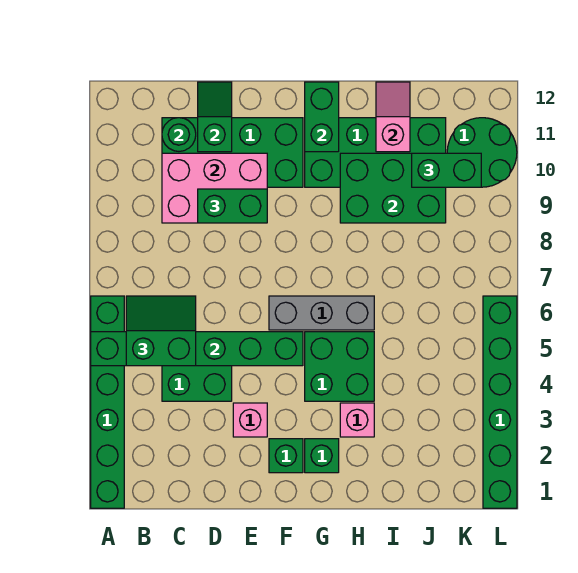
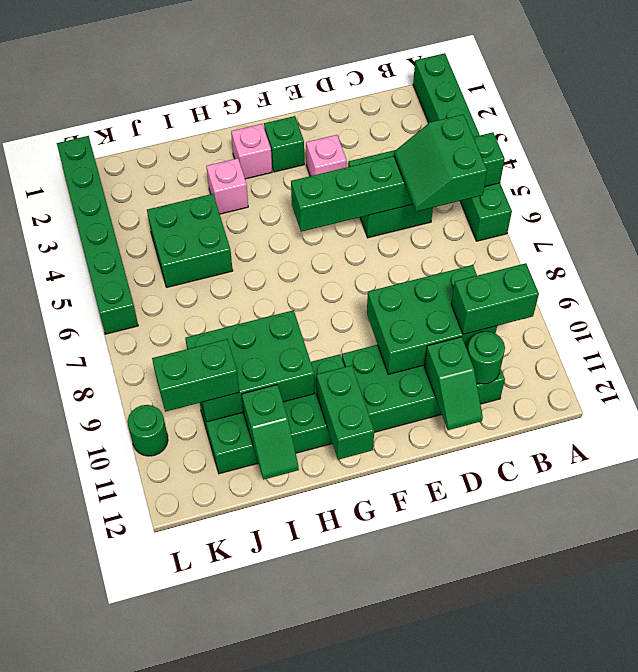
green slope B5:C6 level 3 top 5 -> green slope B5:C6 level 3 top B
pink brick C9:E10 level 2 -> green brick C9:E10 level 2
green brick D9:E9 level 3 -> green brick B10:C10 level 3
grey brick F6:H6 level 1 -> none
green brick G2 level 1 -> pink brick G2 level 1
green brick G4:H5 level 1 -> green brick I4:J5 level 1
pink slope I11:I12 level 2 top 11 -> green slope I11:I12 level 2 top 11
green round brick K10:L11 level 1 -> green round brick L10 level 1

